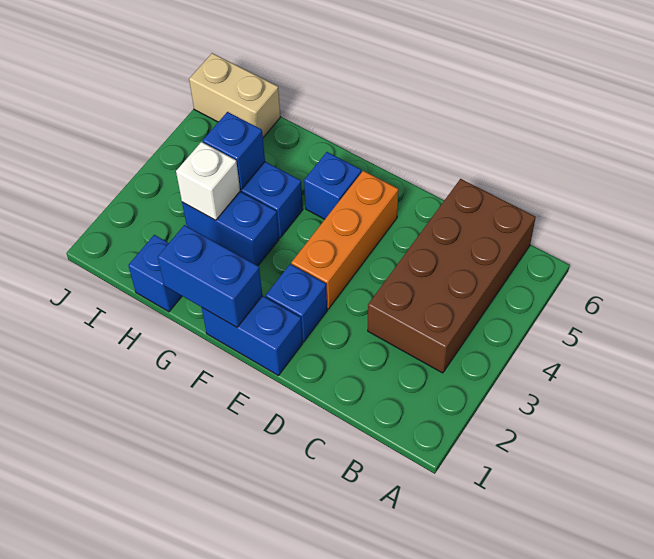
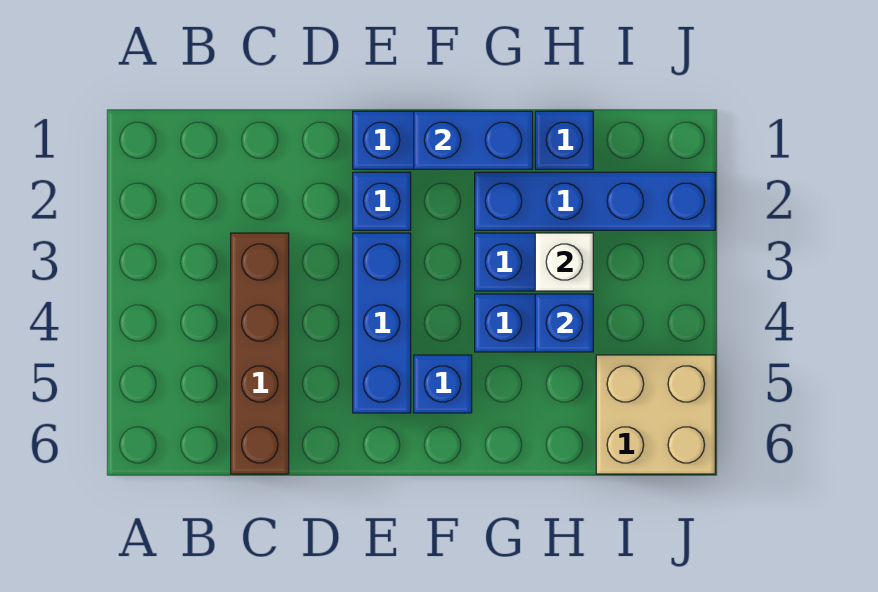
brown brick B3:C6 level 1 -> brown brick C3:C6 level 1
orange brick E3:E5 level 1 -> blue brick E3:E5 level 1
none -> blue brick G2:J2 level 1
tan brick I6:J6 level 1 -> tan brick I5:J6 level 1

